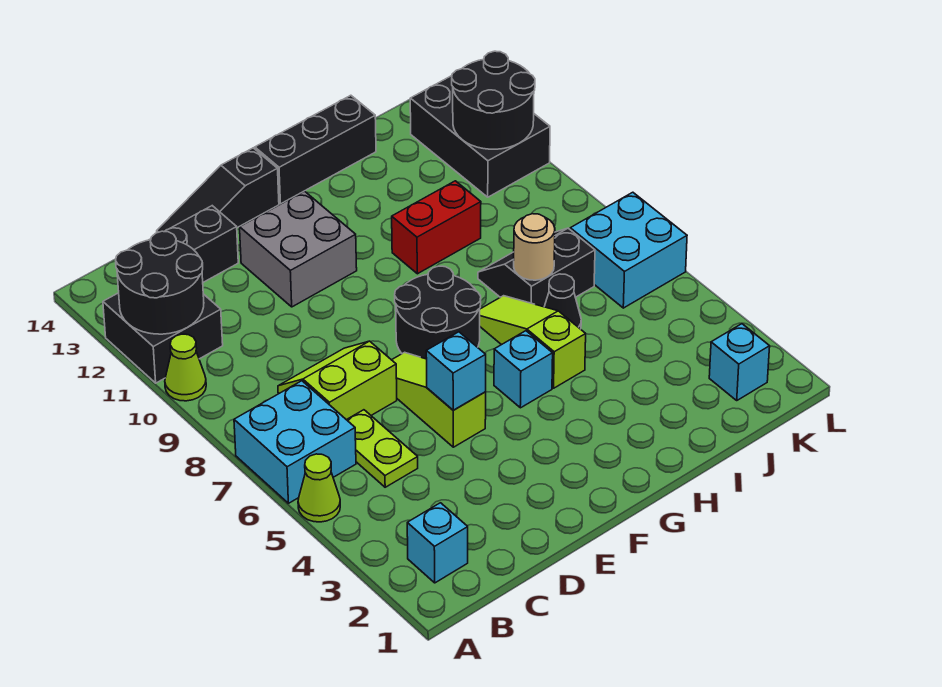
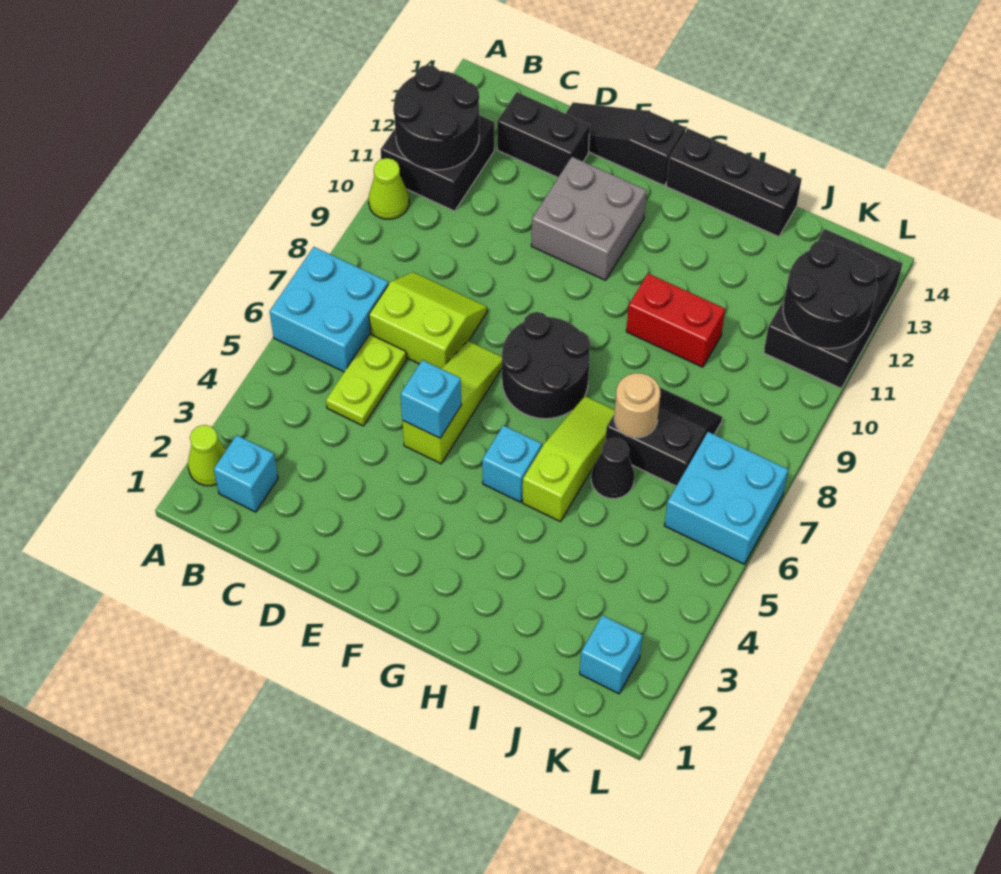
lime cone A5 level 1 -> lime cone A2 level 1

